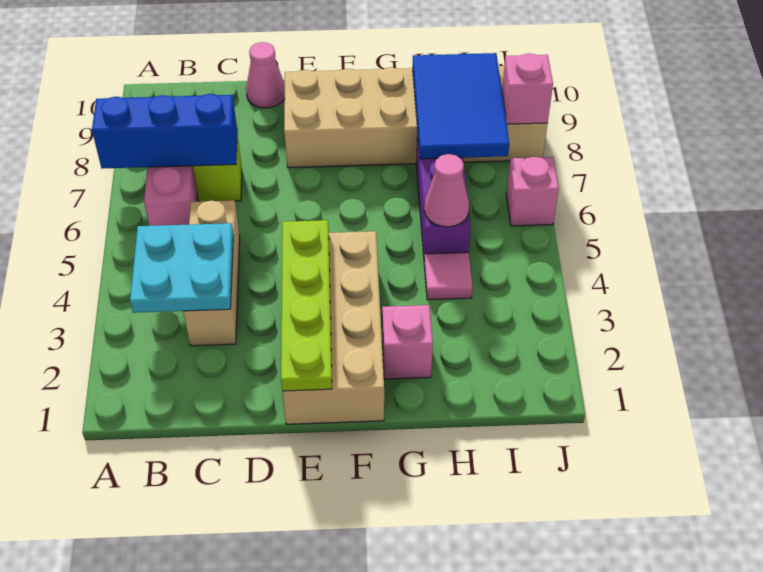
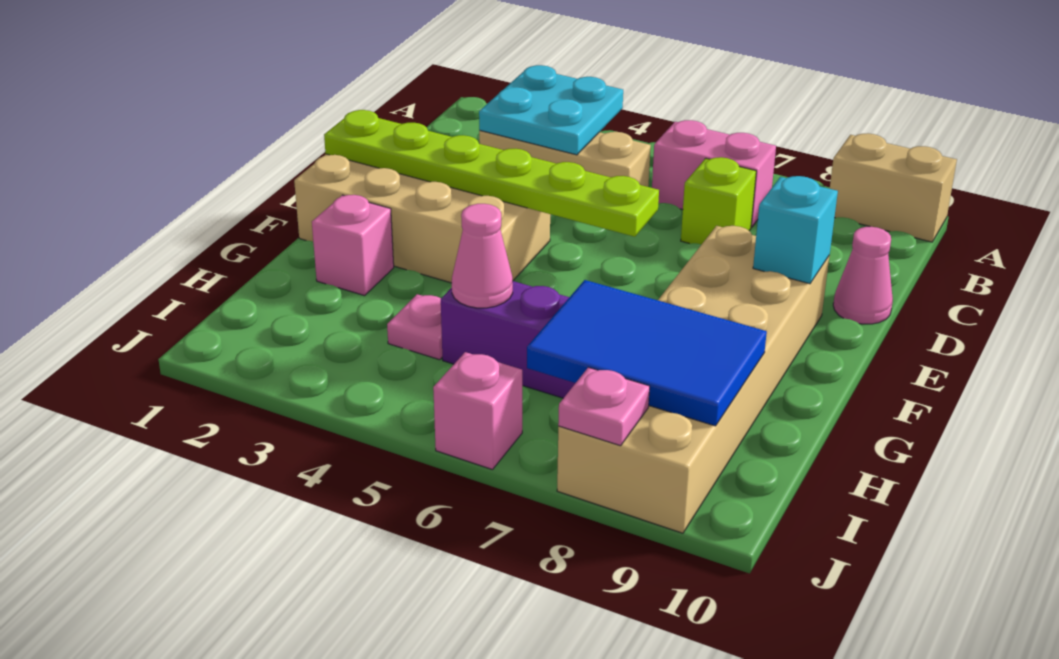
blue brick A7:C7 level 2 -> none
none -> tan brick A9:A10 level 1
lime plate E1:E4 level 2 -> lime plate E1:E6 level 2
none -> cyan brick E9 level 2
pink tile H4 level 1 -> pink plate H4 level 1
pink brick J8 level 2 -> pink plate J8 level 2

